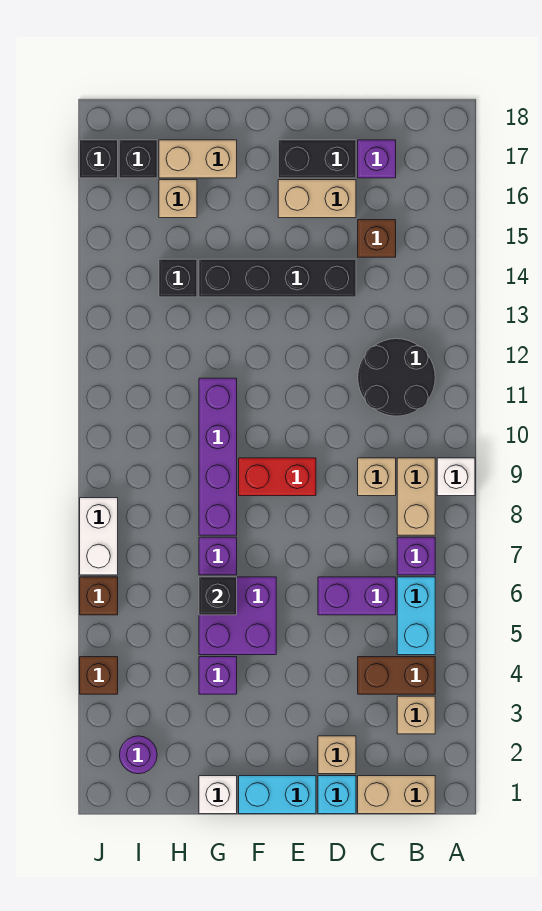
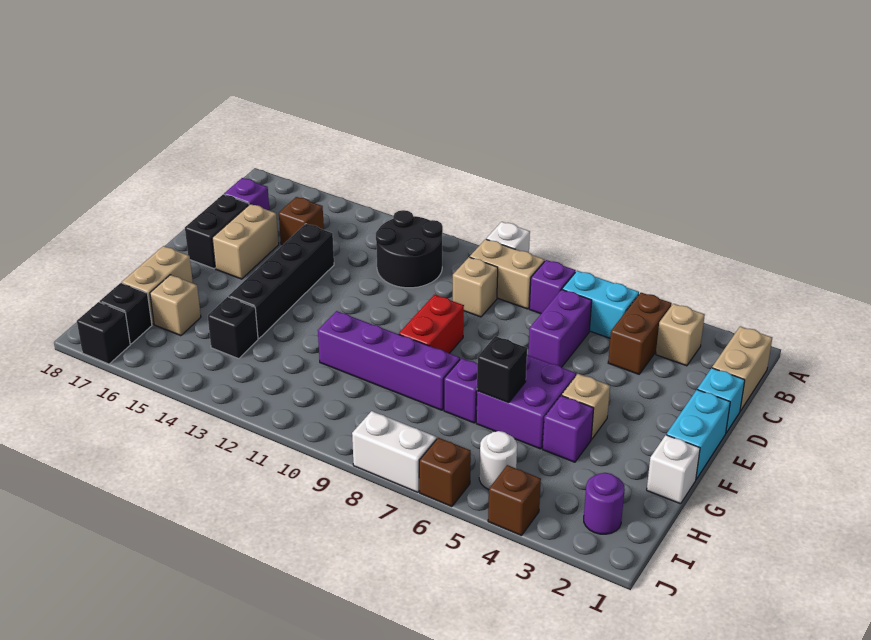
tan brick D2 level 1 -> tan brick F4 level 1
none -> white round brick I5 level 1

